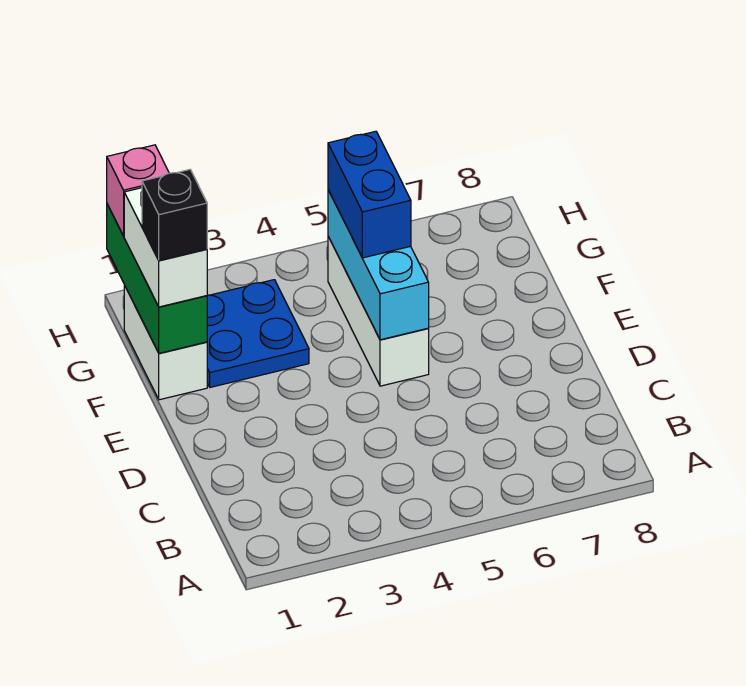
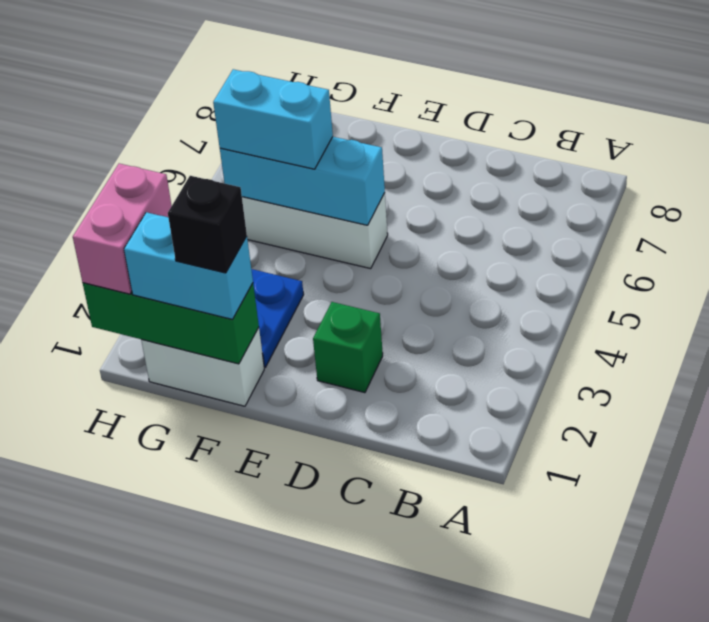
none -> green brick D2 level 1
white brick F1:G1 level 3 -> cyan brick F1:G1 level 3
blue brick F5:G5 level 3 -> cyan brick F5:G5 level 3
pink brick H1 level 3 -> pink brick H1:H2 level 3

